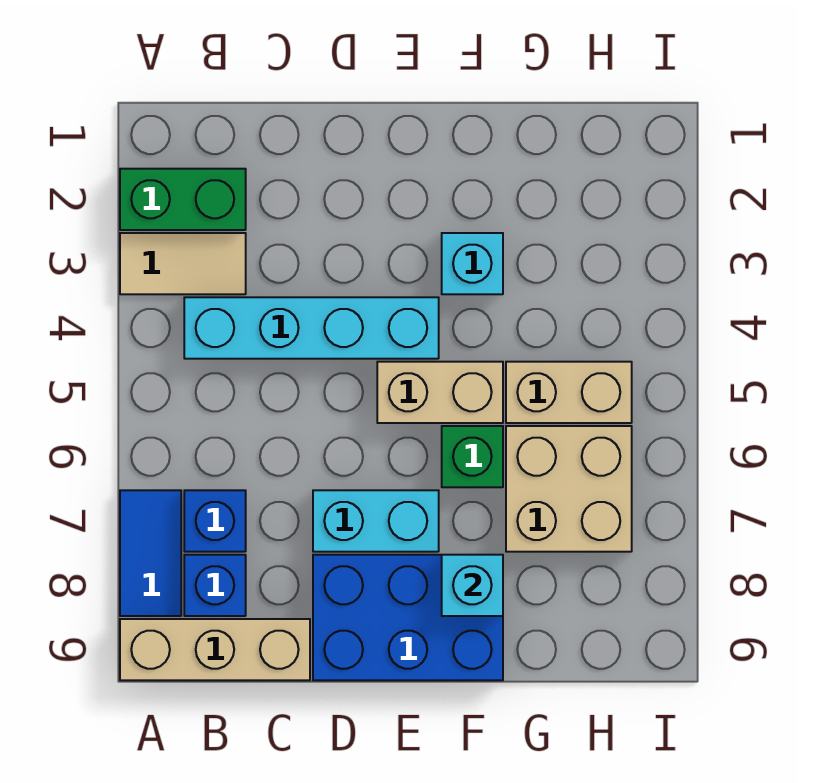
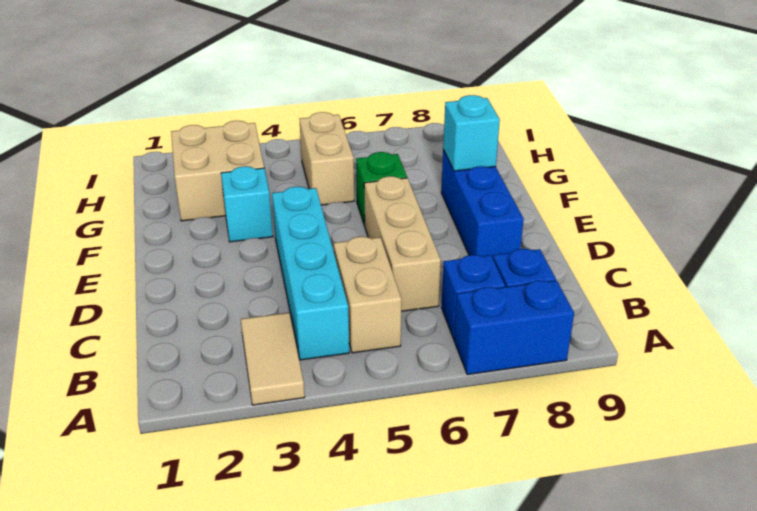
green brick A2:B2 level 1 -> none
blue tile A7:A8 level 1 -> blue brick A7:A8 level 1
tan brick A9:C9 level 1 -> tan brick C6:E6 level 1
cyan brick D7:E7 level 1 -> none
blue brick D8:F9 level 1 -> blue brick D8:F8 level 1
tan brick E5:F5 level 1 -> tan brick B5:C5 level 1
tan brick G6:H7 level 1 -> tan brick G2:H3 level 1

